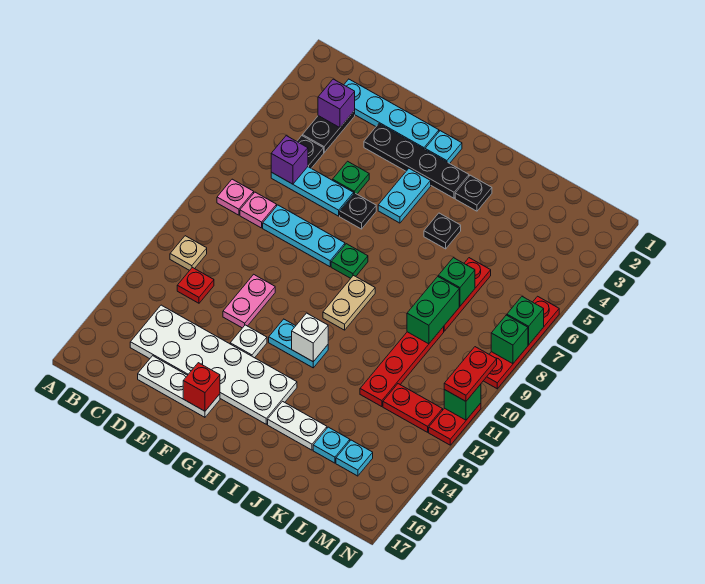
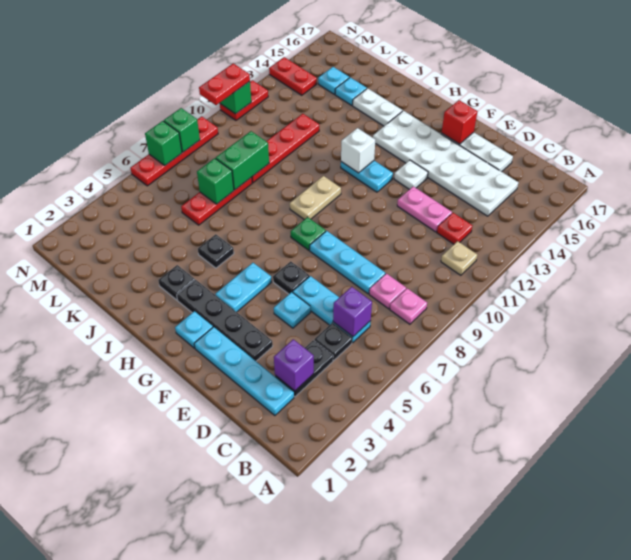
green plate E5 level 1 -> cyan plate E5 level 1
pink plate E11:E12 level 1 -> pink plate D12:E12 level 1
red plate L12:M12 level 1 -> red plate M14:N14 level 1

